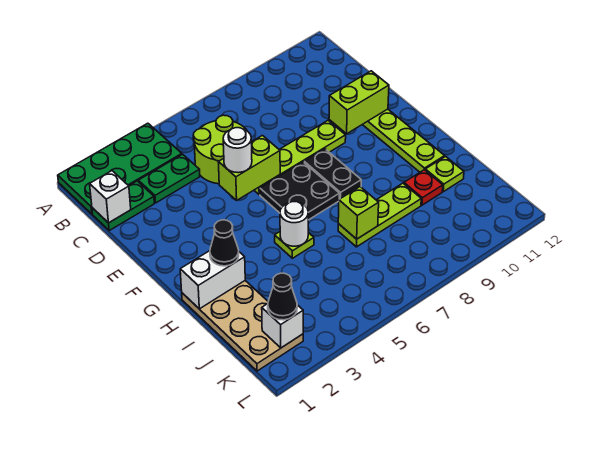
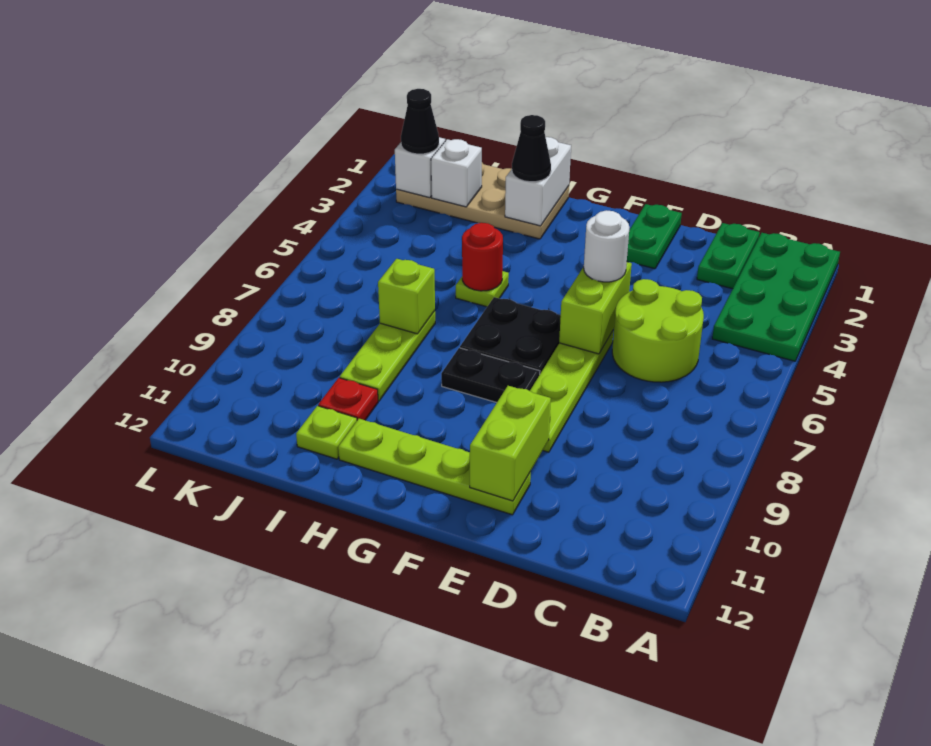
white brick C1 level 2 -> white brick J2 level 2
green plate C3:C4 level 1 -> green plate E1:E2 level 1
white round brick H5 level 2 -> red round brick H5 level 2

